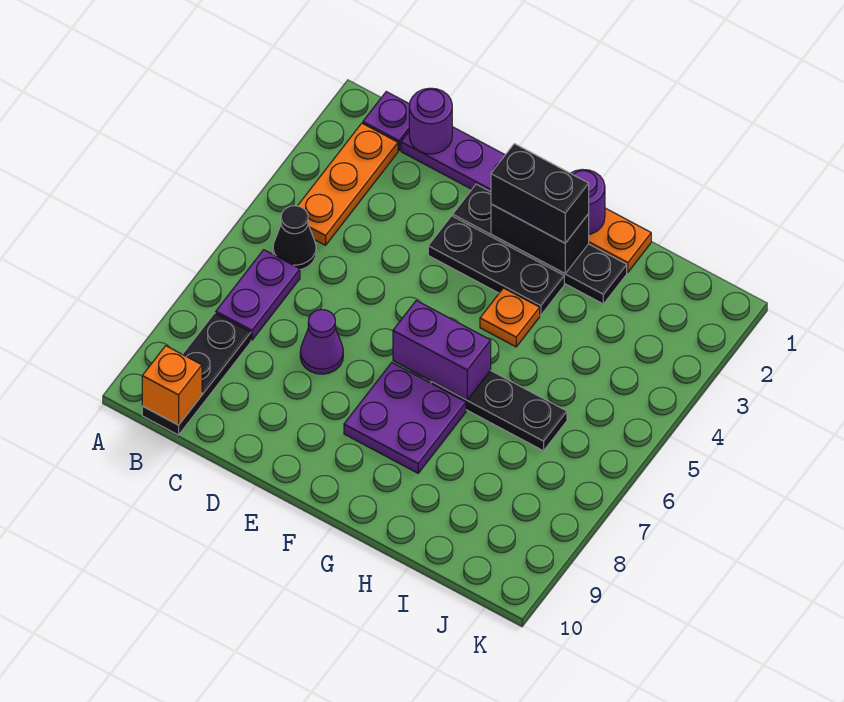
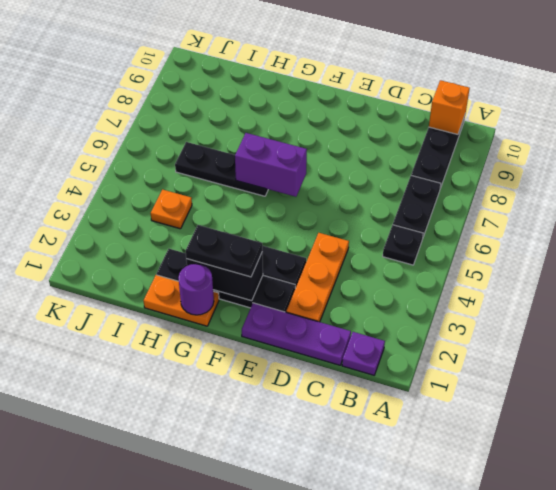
orange plate B2:B4 level 1 -> orange plate D2:D4 level 1
black cone B5 level 1 -> black plate B5 level 1
purple plate B6:B7 level 1 -> black plate B6:B7 level 1
purple round brick C1 level 2 -> none
purple cone D7 level 1 -> none
black brick F2:G2 level 3 -> black plate F2:G2 level 3
purple plate F7:G8 level 1 -> none
orange plate G4 level 1 -> orange plate I4 level 1

